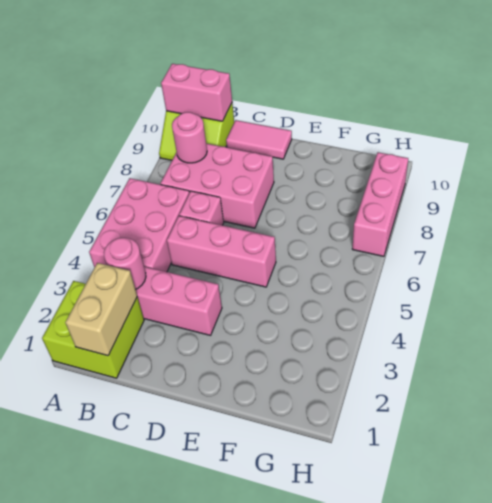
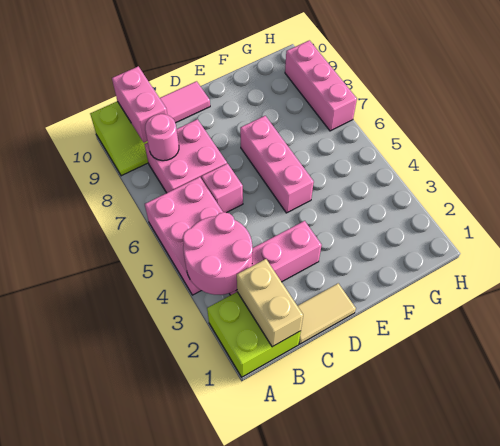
pink brick A10:B10 level 2 -> pink brick B9:B10 level 2
pink round brick B3 level 2 -> pink round brick A3:B4 level 2
pink brick B7:D8 level 1 -> pink brick B7:C8 level 1
none -> tan tile C1:D1 level 1
pink brick C5:E5 level 1 -> pink brick E5:E7 level 1

